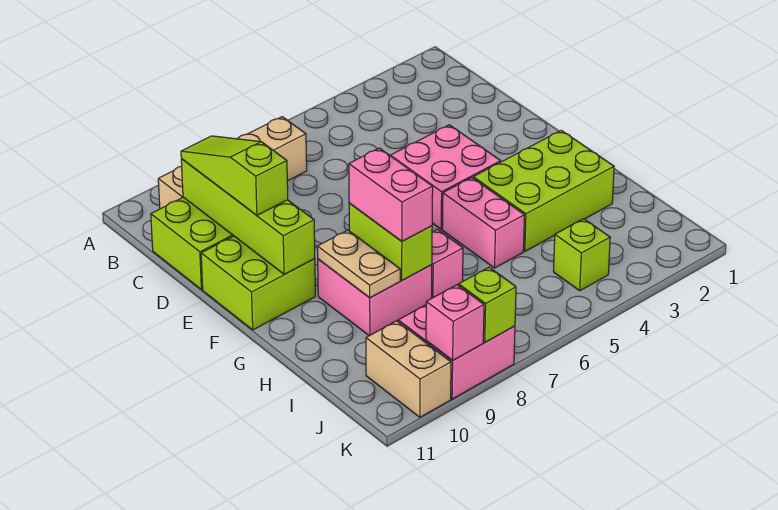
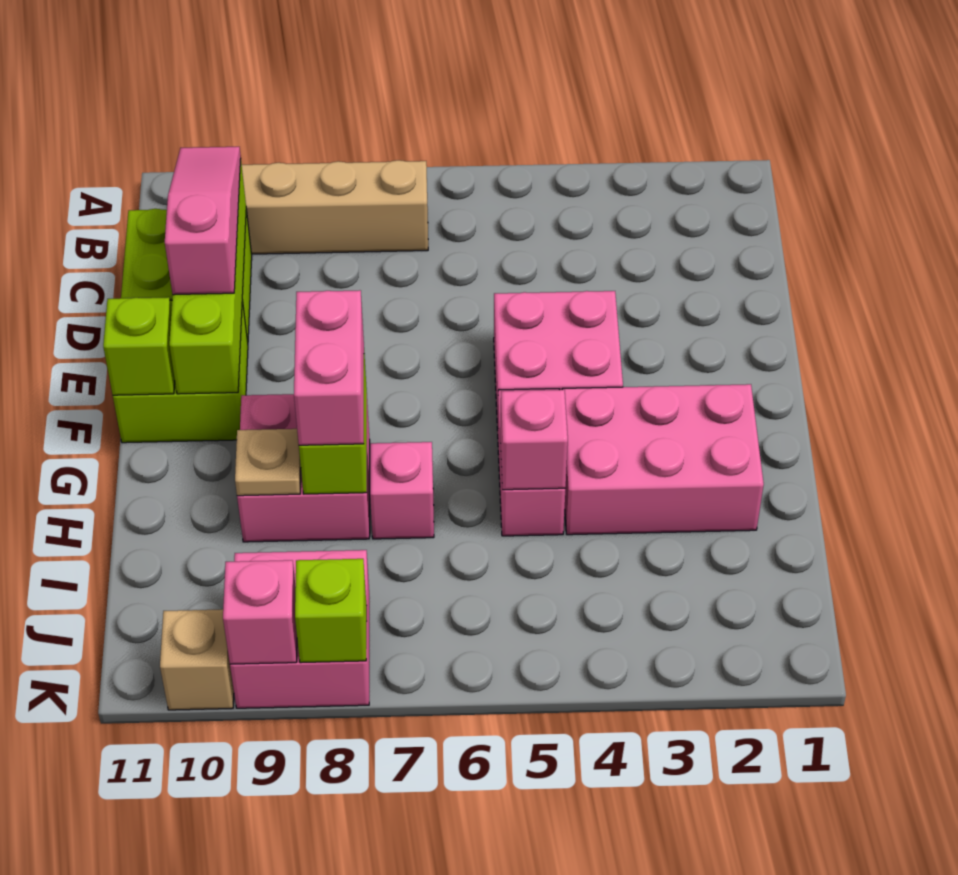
lime slope C10:E10 level 3 top E -> pink slope C10:E10 level 3 top E
lime brick G2:H4 level 1 -> pink brick G2:H4 level 1
tan plate G9:H9 level 2 -> tan plate H9 level 2
none -> pink brick H5 level 2
lime brick J4 level 1 -> lime brick F11 level 2
tan brick J10:K10 level 1 -> tan brick K10 level 1

